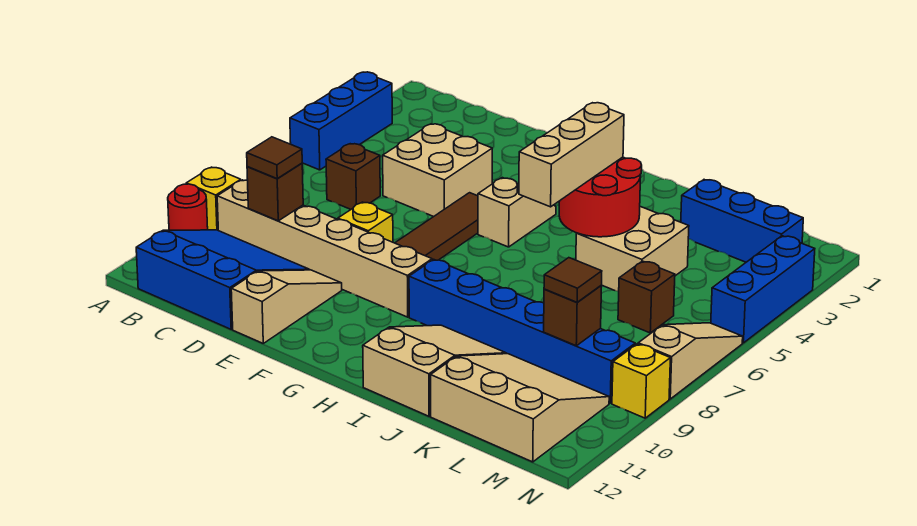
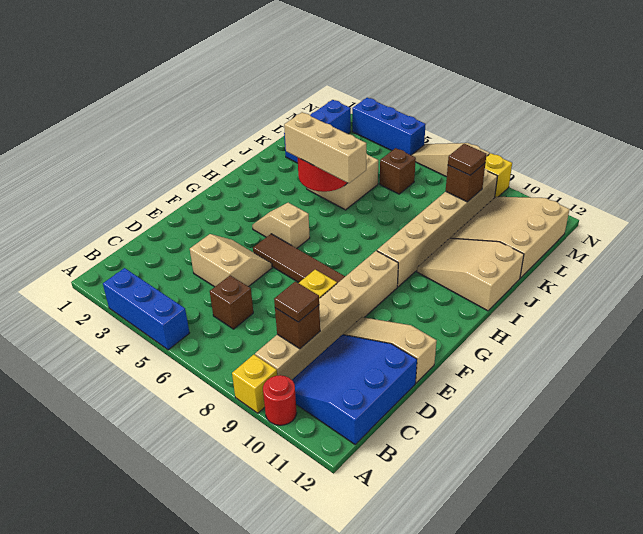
tan brick D4:E5 level 1 -> tan slope D4:E5 level 1 top D
blue brick H9:M9 level 1 -> tan brick H9:M9 level 1

